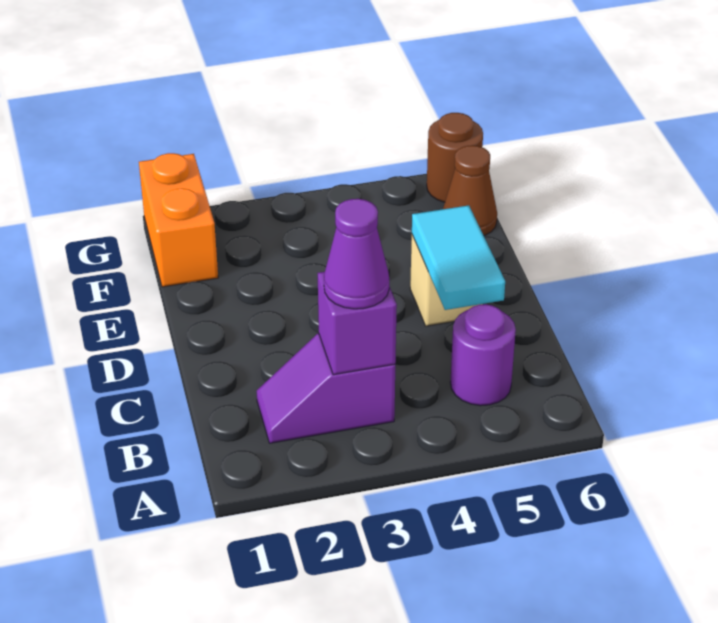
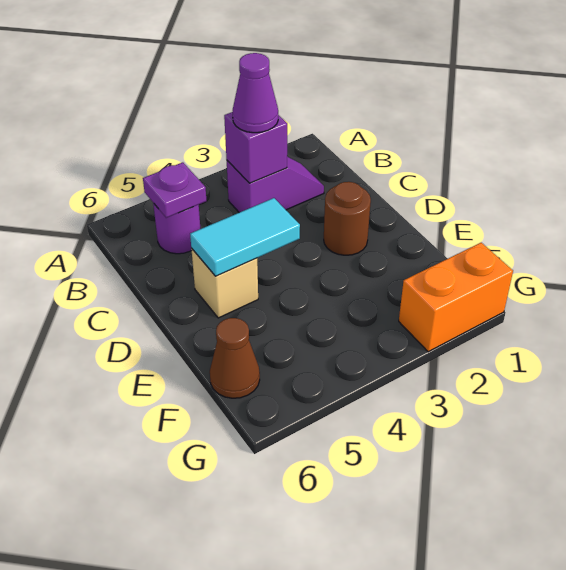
none -> purple plate B5 level 2
cyan tile C5:D5 level 2 -> cyan tile D4:D5 level 2
orange brick F1:G1 level 1 -> orange brick G1:G2 level 1
brown round brick G6 level 1 -> brown round brick D2 level 1

